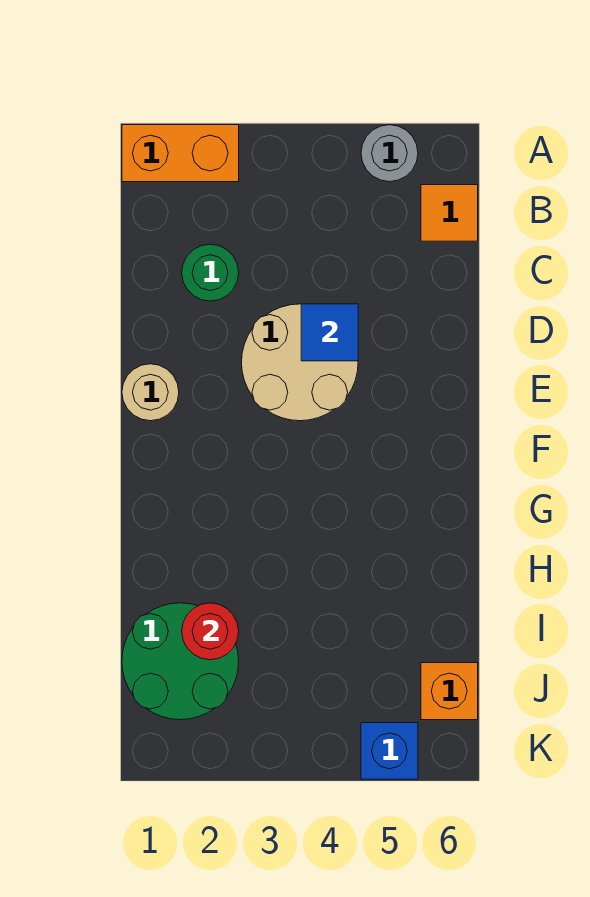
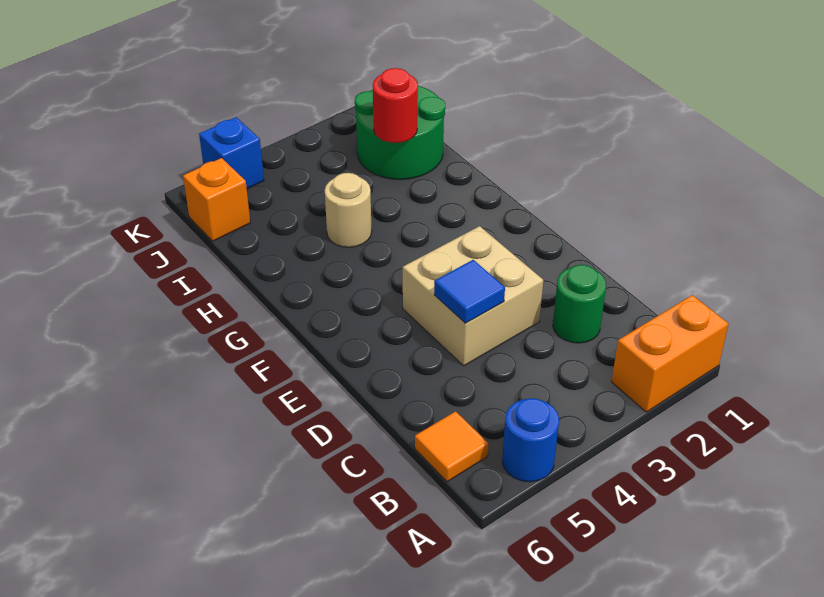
grey round brick A5 level 1 -> blue round brick A5 level 1
tan round brick D3:E4 level 1 -> tan brick D3:E4 level 1
tan round brick E1 level 1 -> tan round brick H4 level 1

